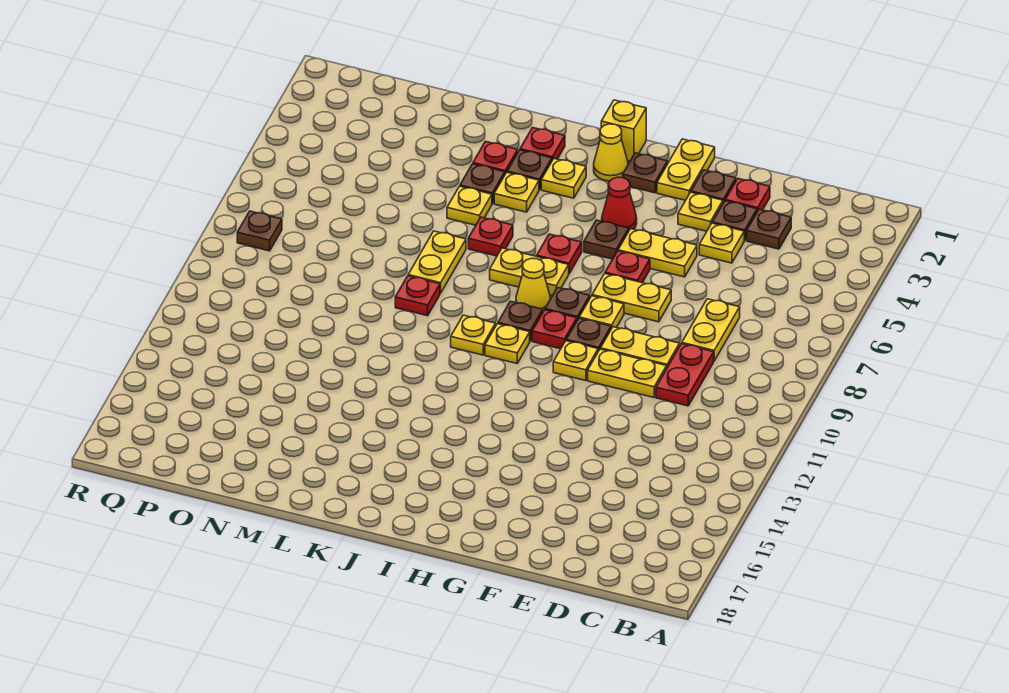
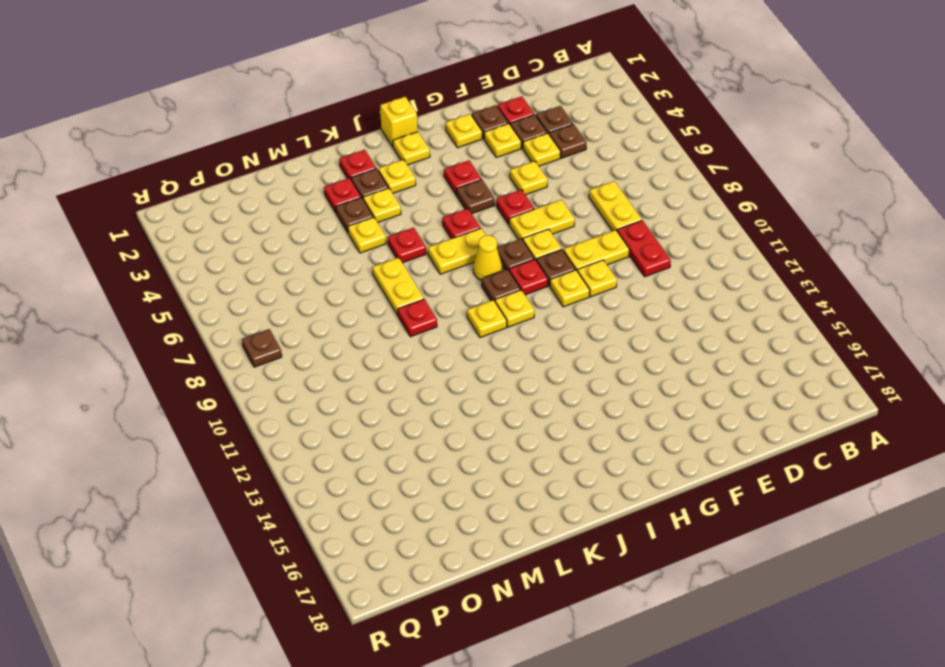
yellow plate E10:F10 level 1 -> yellow plate F10 level 1
yellow plate F5:G5 level 1 -> yellow plate F5 level 1
yellow plate G1:G2 level 1 -> yellow plate G2 level 1
brown plate H2 level 1 -> brown plate D4 level 1
red cone H4 level 1 -> red plate H4 level 1
yellow cone I2 level 1 -> yellow plate I2 level 1

